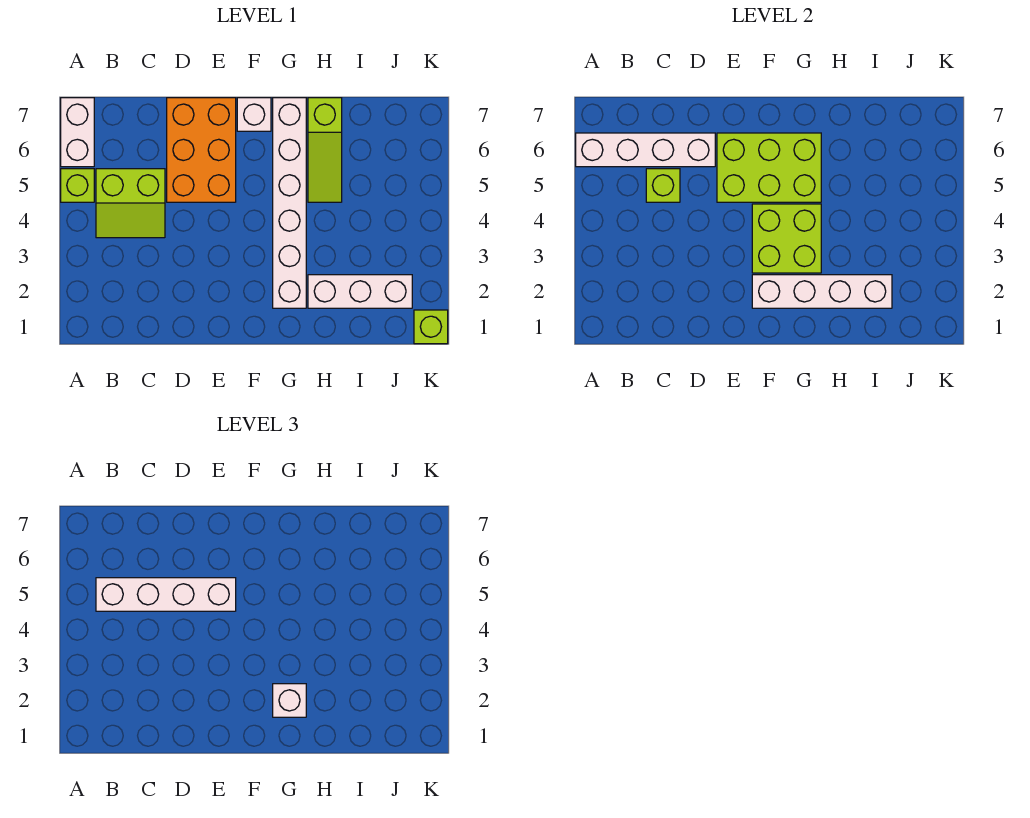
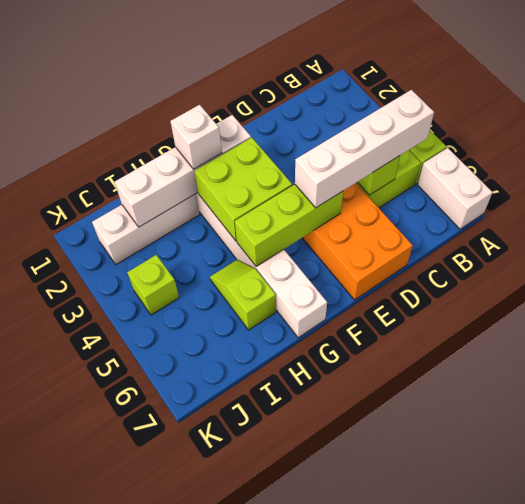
white brick A6:D6 level 2 -> none
lime brick E5:G6 level 2 -> lime brick E5:G5 level 2
white brick F7 level 1 -> none
lime slope H5:H7 level 1 top 7 -> lime slope H5:H6 level 1 top 6
lime brick K1 level 1 -> lime brick J4 level 1

